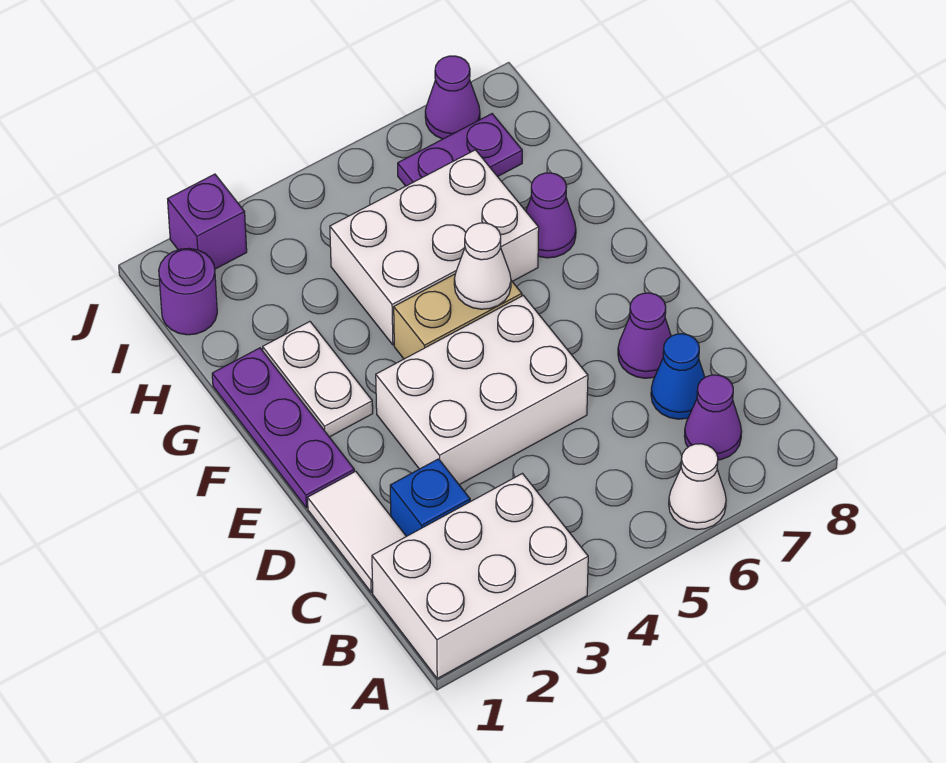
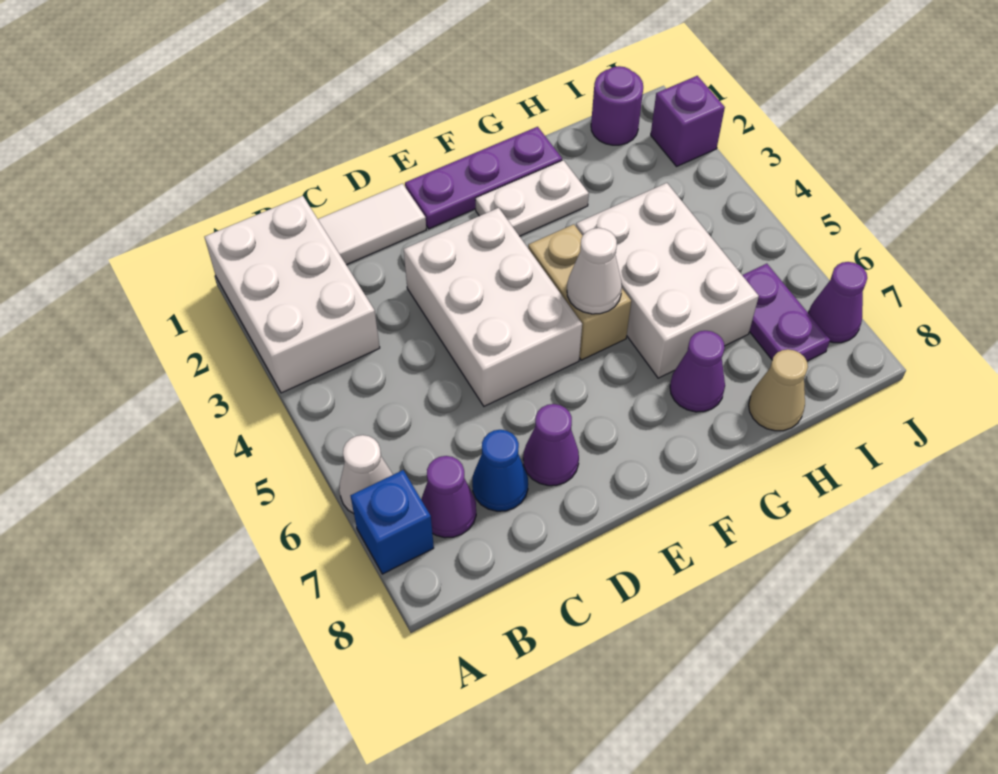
blue brick C2 level 1 -> blue brick A7 level 1
none -> tan cone H8 level 1

